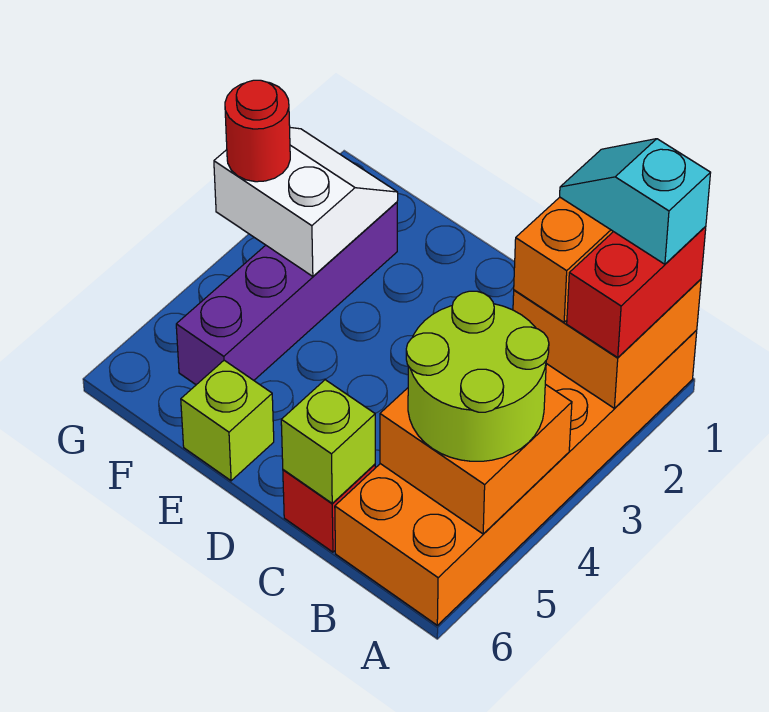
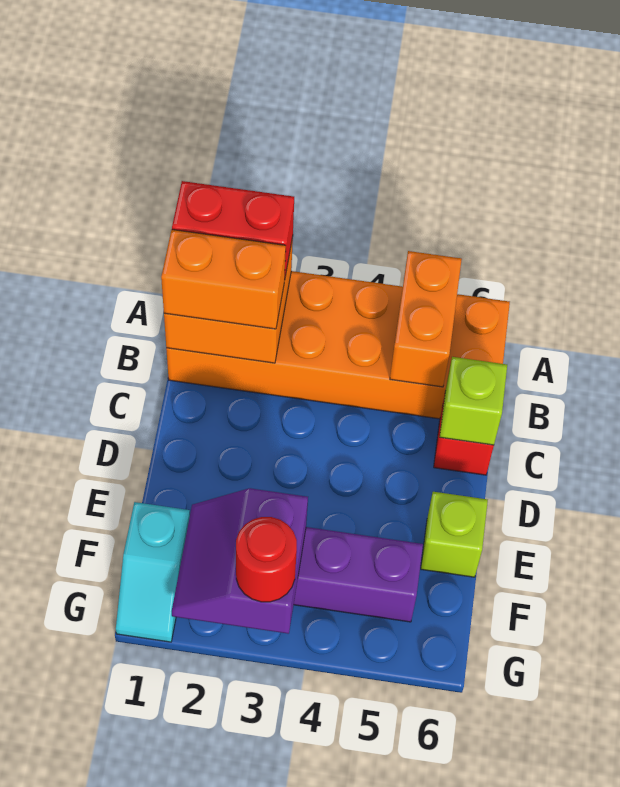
cyan slope A1:B1 level 4 top A -> cyan slope F1:G1 level 1 top F
orange brick A4:B5 level 2 -> orange brick A5:B5 level 2
lime round brick A4:B5 level 3 -> none
white slope F2:G3 level 2 top 3 -> purple slope F2:G3 level 2 top 3

